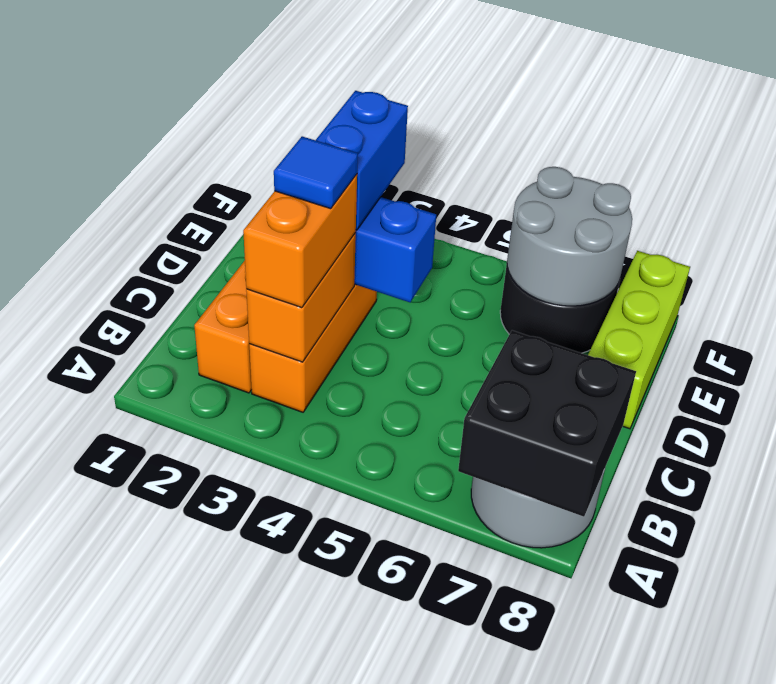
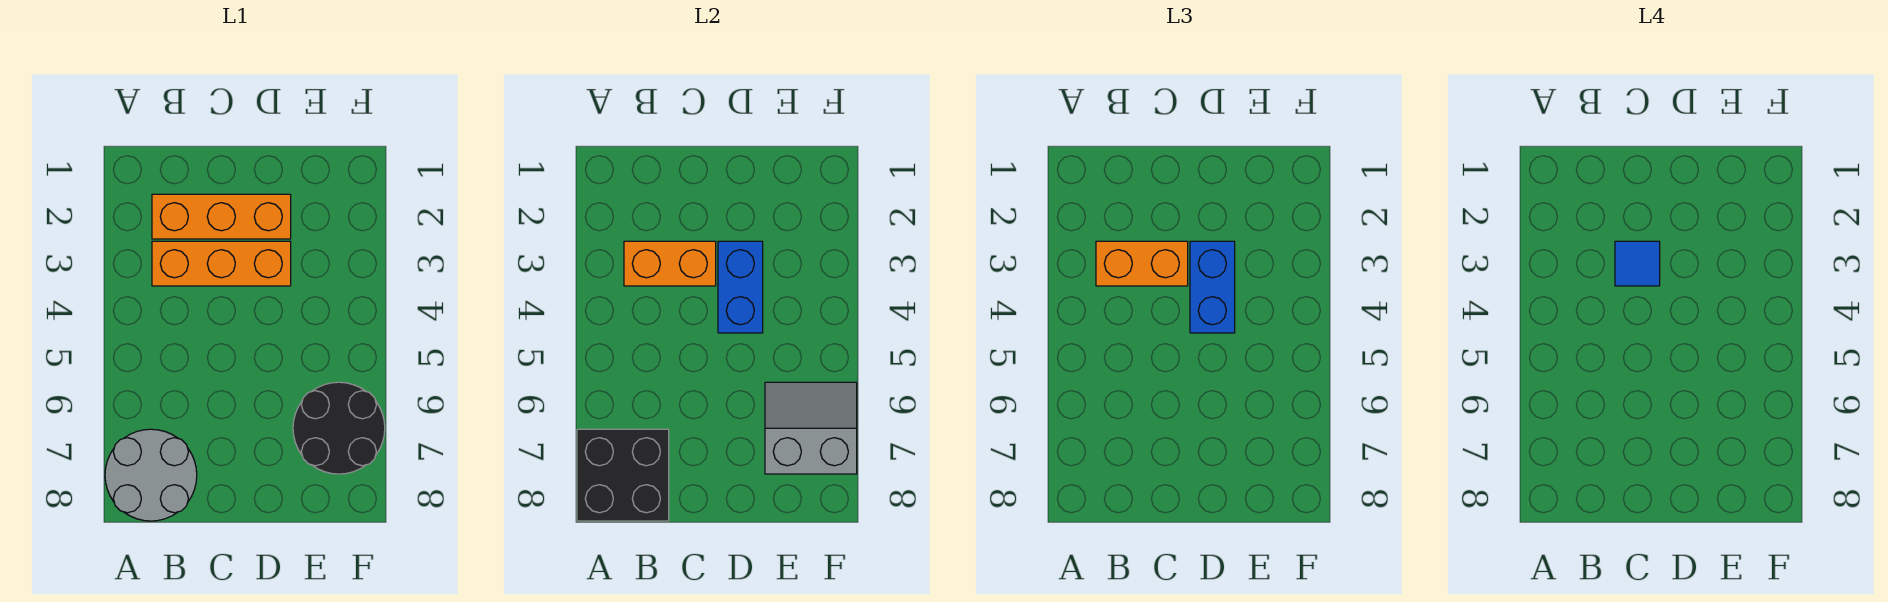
blue brick D3:E3 level 3 -> blue brick D3:D4 level 3
lime brick D8:F8 level 1 -> none
grey round brick E6:F7 level 2 -> grey slope E6:F7 level 2 top 7

